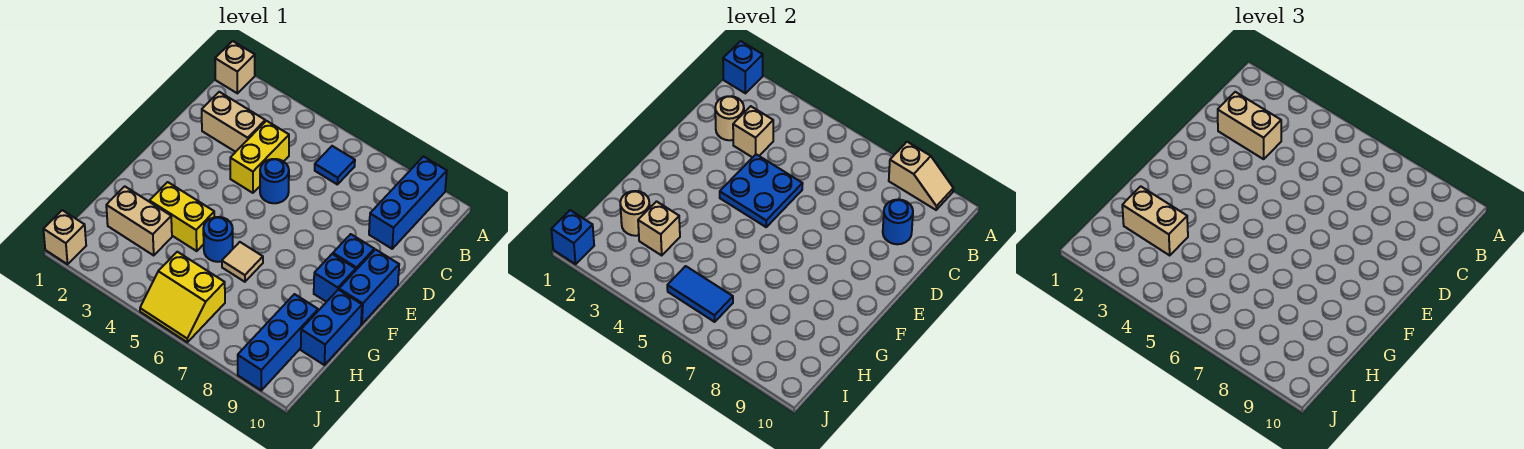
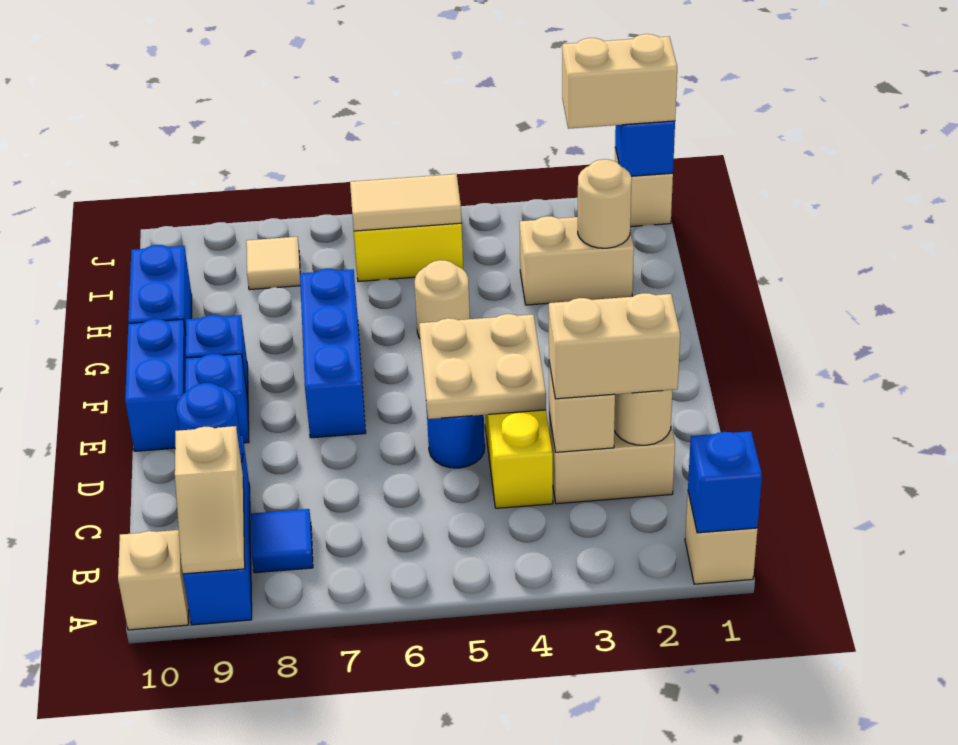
tan slope A8:A9 level 2 top 8 -> tan slope A9:B9 level 2 top B
blue tile B6 level 1 -> blue tile B8 level 1
blue plate D4:E5 level 2 -> tan plate D4:E5 level 2
yellow brick G3:G4 level 1 -> none
blue round brick G5 level 1 -> tan round brick G5 level 1
tan tile G6 level 1 -> tan tile I8 level 1
tan brick H2:H3 level 3 -> tan brick J1:J2 level 3
tan brick H3 level 2 -> tan brick A10 level 1
blue brick H9:J9 level 1 -> blue brick E7:G7 level 1
blue tile I5:I6 level 2 -> tan tile I5:I6 level 2

